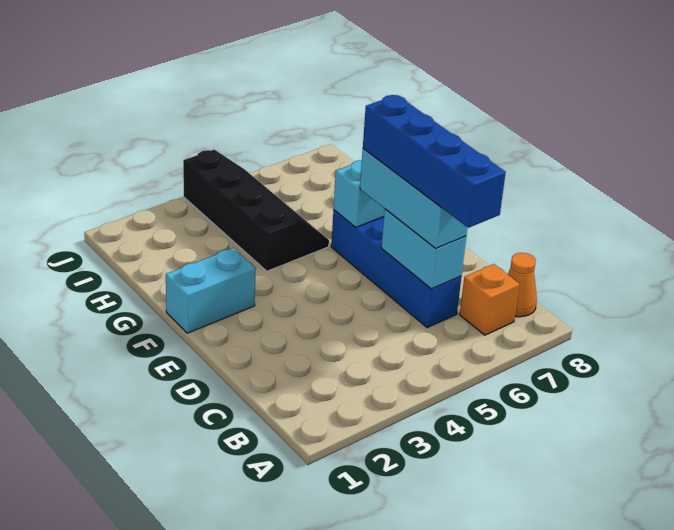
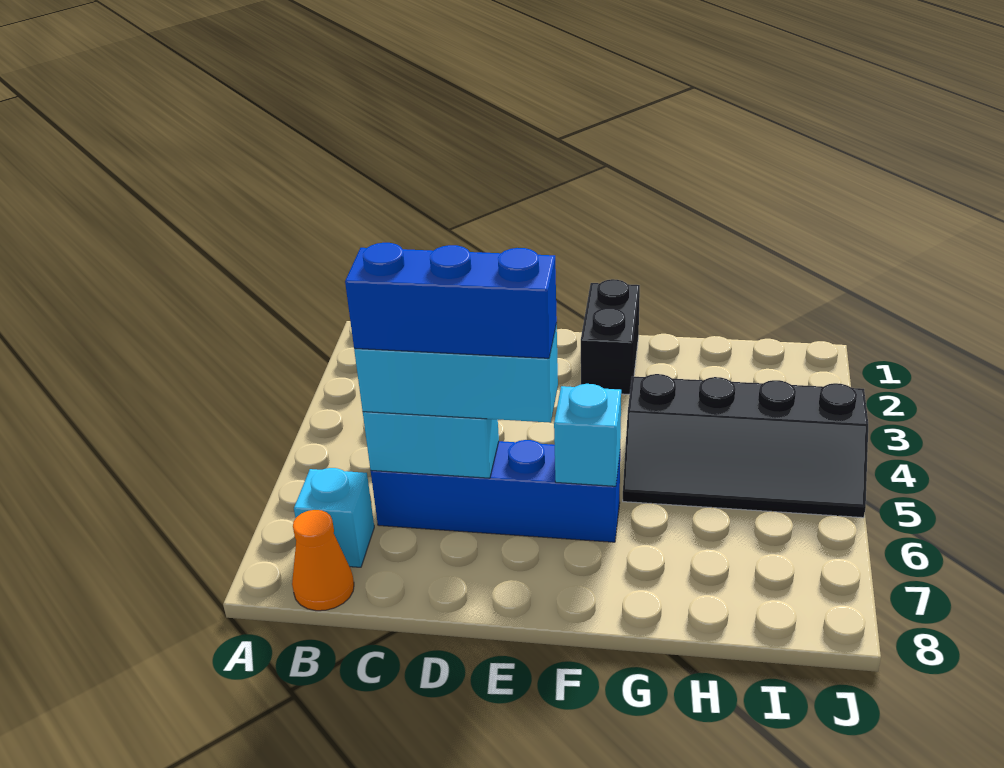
blue brick B6:E6 level 4 -> blue brick C6:E6 level 4
orange brick B7 level 1 -> cyan brick B7 level 1
cyan brick F1:F2 level 1 -> black brick F1:F2 level 1

